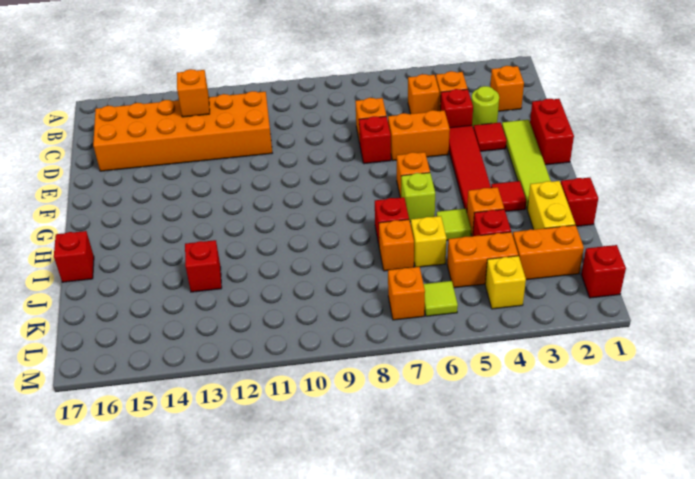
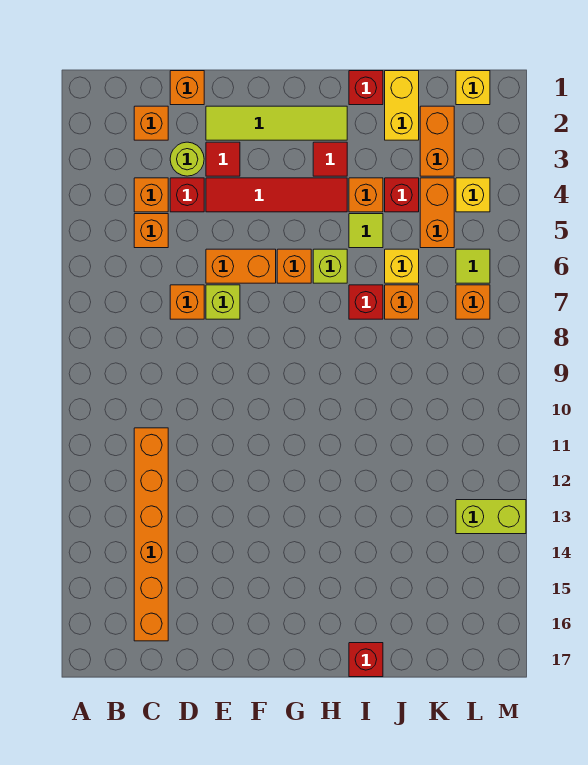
orange brick C11:D16 level 1 -> orange brick C11:C16 level 1
orange brick C13 level 2 -> orange brick D1 level 1
red brick E1:F1 level 1 -> none
orange brick E5:E6 level 1 -> orange brick E6:F6 level 1
red brick E7 level 1 -> lime brick E7 level 1
yellow brick I2:J2 level 1 -> yellow brick J1:J2 level 1
red brick J13 level 1 -> none
red brick L1 level 1 -> yellow brick L1 level 1
none -> lime brick L13:M13 level 1

